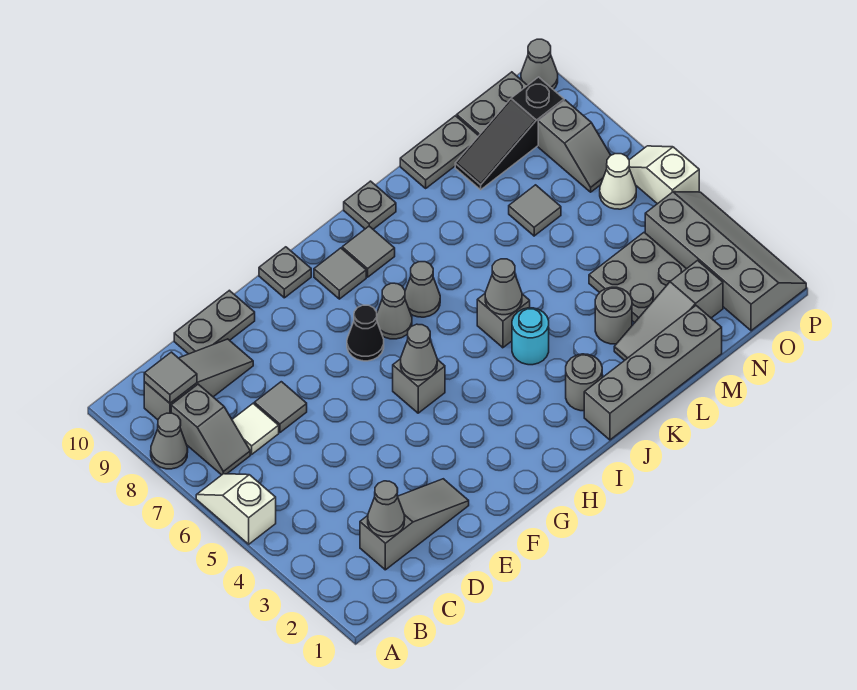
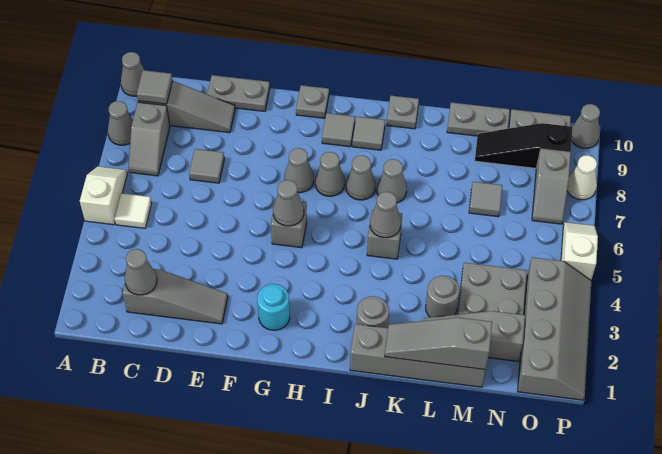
none -> grey cone A10 level 1
white tile C7 level 1 -> white tile B5 level 1
black cone G7 level 1 -> grey cone G7 level 1
cyan round brick J4 level 1 -> cyan round brick G2 level 1
none -> grey cone J7 level 1
none -> grey slope K1:M1 level 2 top M
white cone O6 level 1 -> white cone P8 level 1

